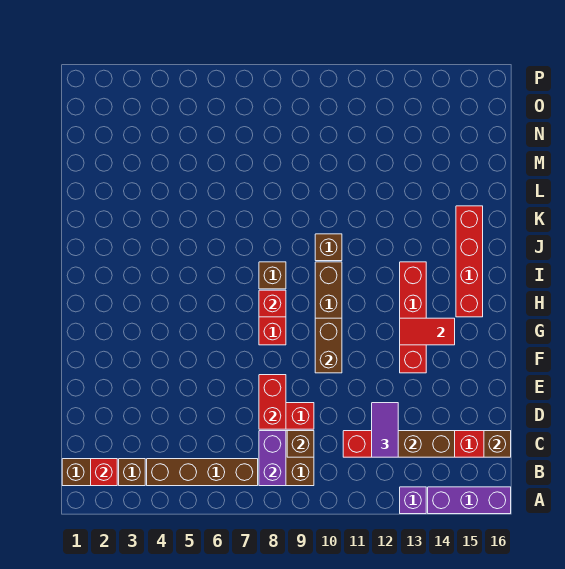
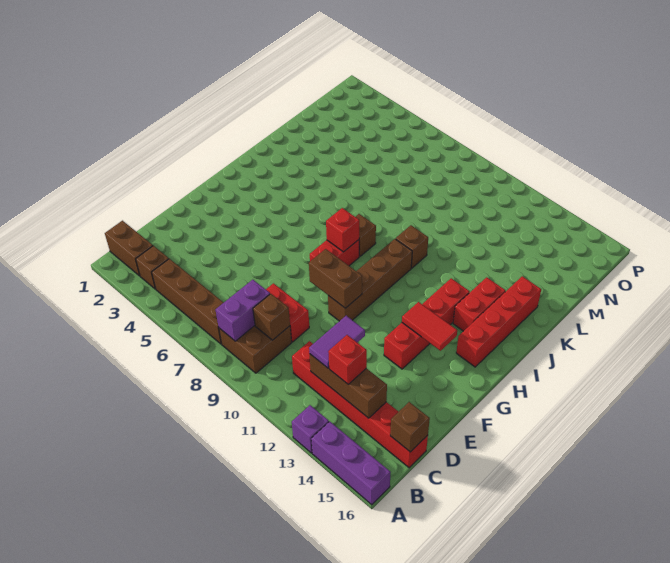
red brick B2 level 2 -> red brick C13 level 3
red brick D8:E8 level 2 -> red brick I14:J14 level 1
brown brick F10:G10 level 2 -> brown brick F9:F10 level 2

